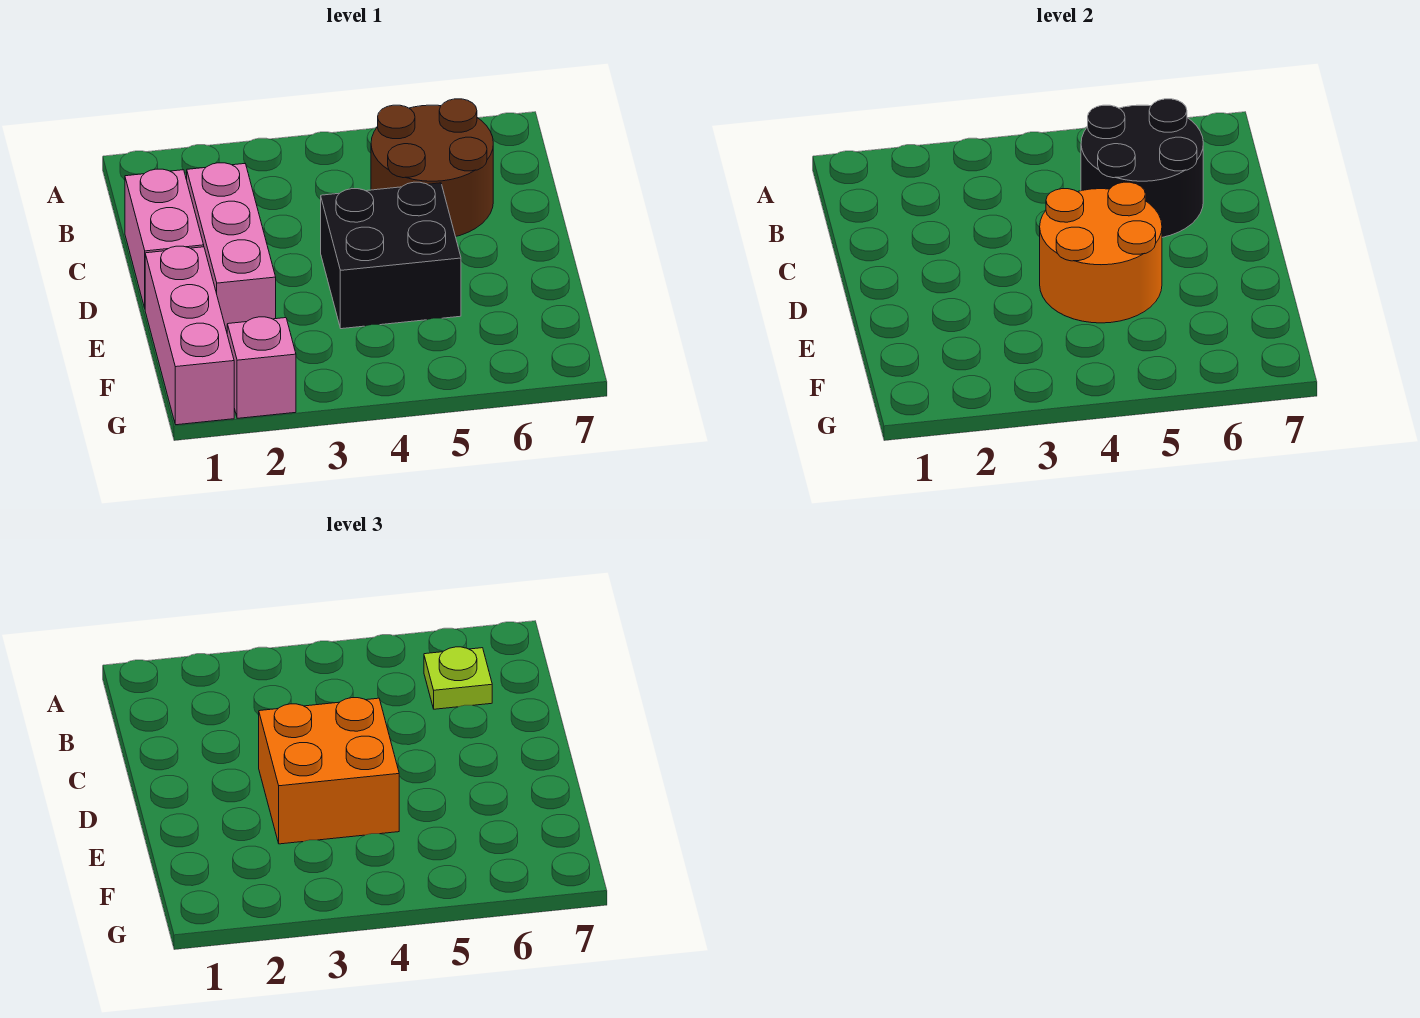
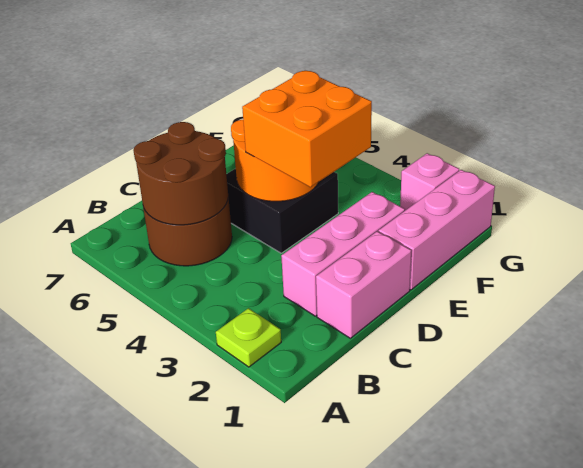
black round brick B5:C6 level 2 -> brown round brick B5:C6 level 2
lime plate B6 level 3 -> lime plate A2 level 1

